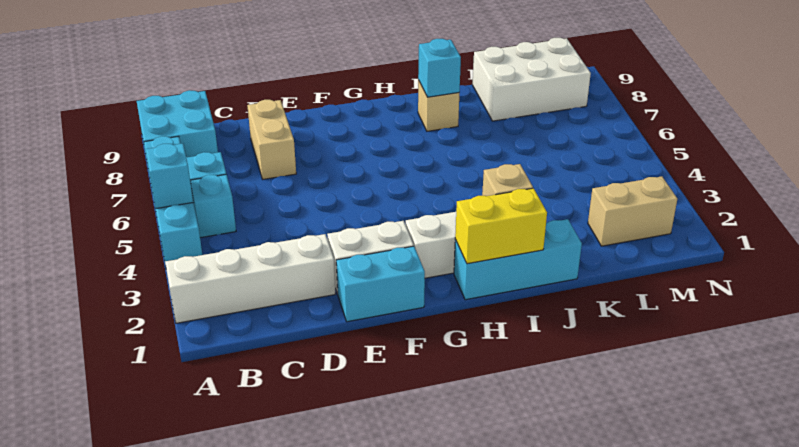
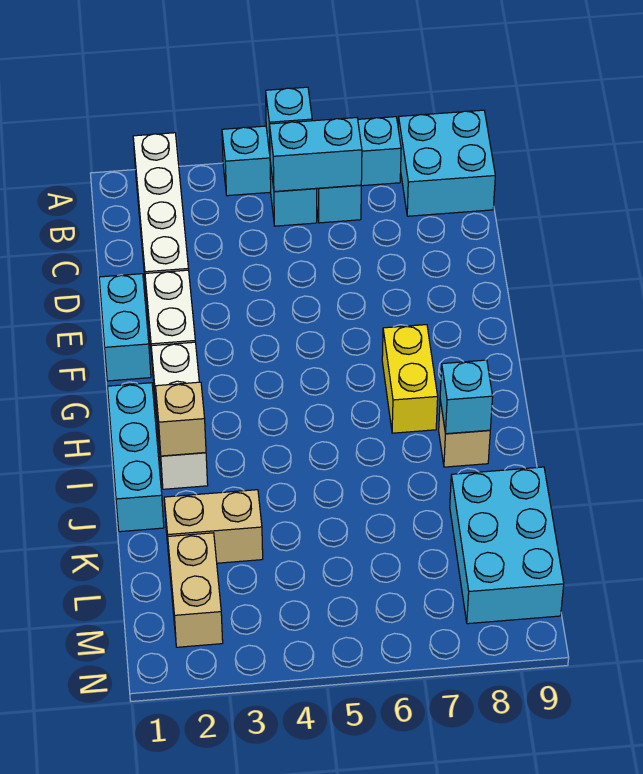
none -> cyan brick B5:B6 level 2
tan brick D7:D8 level 1 -> tan brick K2:K3 level 1
yellow brick H1:I1 level 2 -> yellow brick G7:H7 level 1
white brick K8:M9 level 1 -> cyan brick K8:M9 level 1

